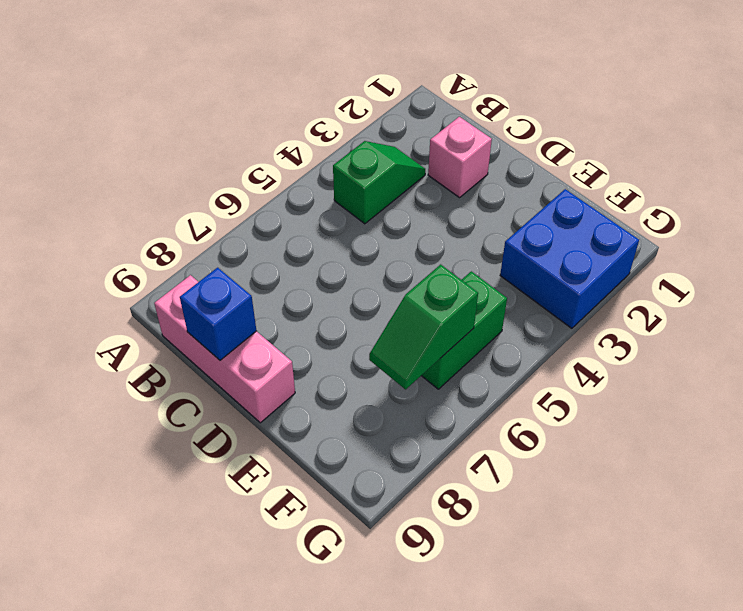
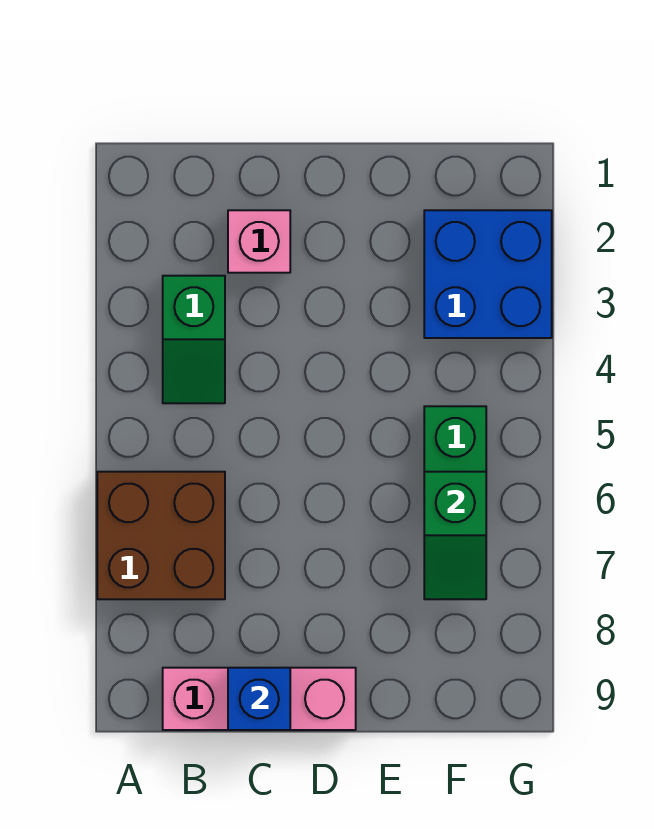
none -> brown brick A6:B7 level 1
green slope B3:B4 level 1 top 4 -> green slope B3:B4 level 1 top 3

